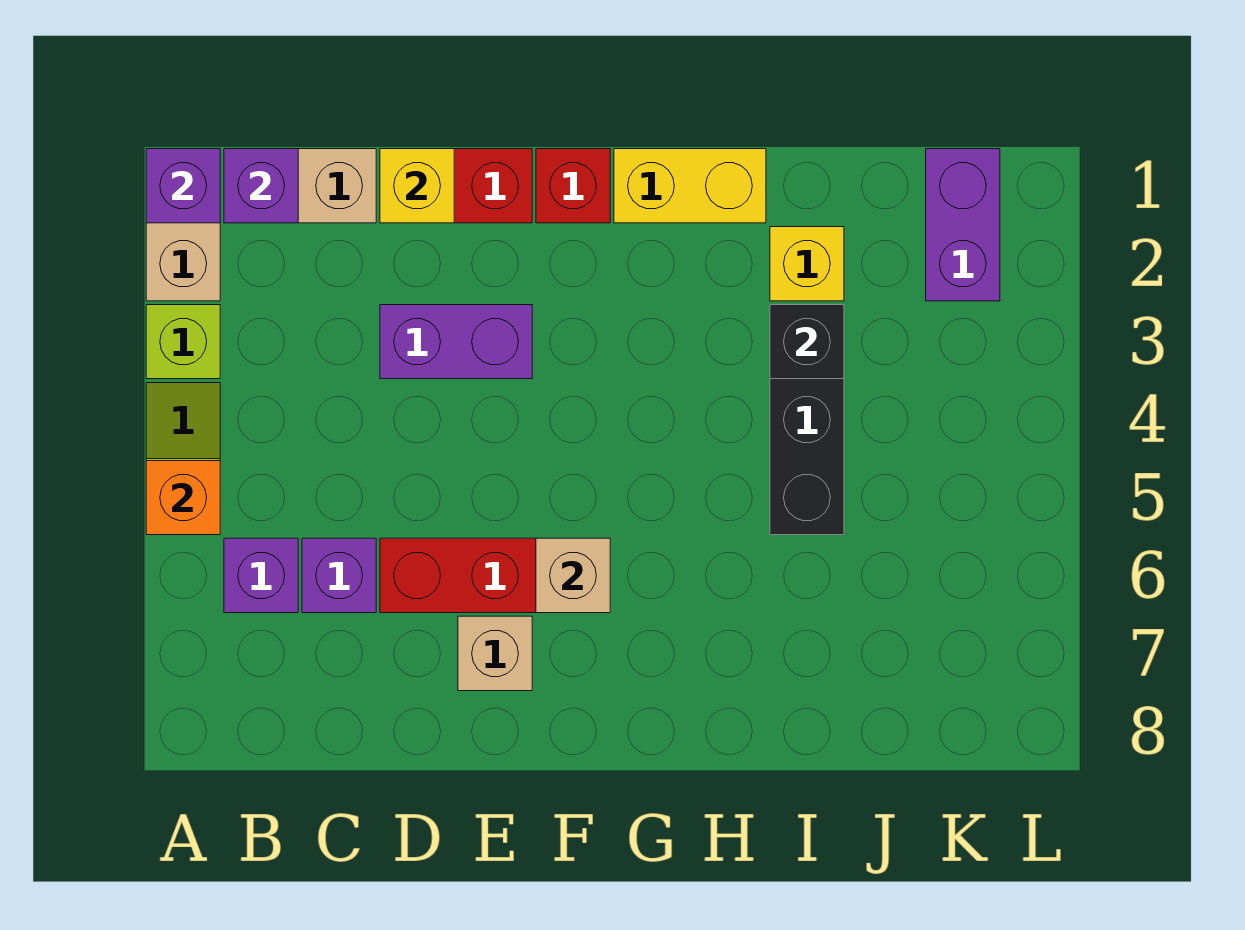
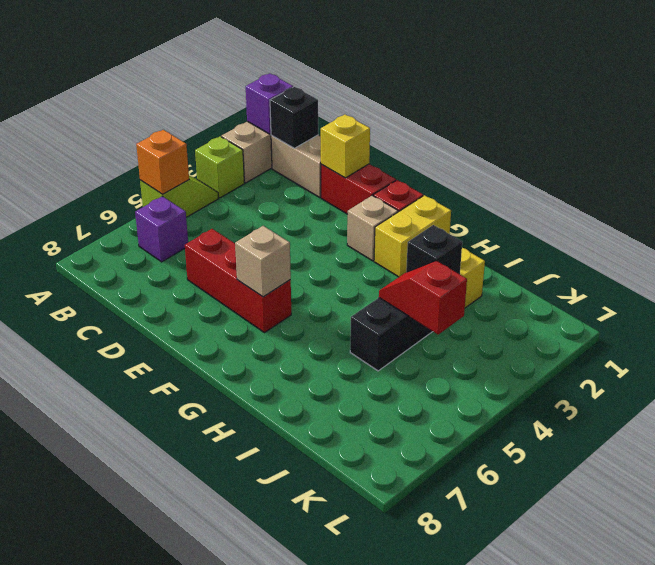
purple brick B1 level 2 -> black brick B1 level 2
purple brick C6 level 1 -> none
purple brick D3:E3 level 1 -> none
tan brick E7 level 1 -> tan brick F2 level 1
yellow brick G1:H1 level 1 -> yellow brick G1:G2 level 1
none -> red slope I4:J4 level 2 top J
purple brick K1:K2 level 1 -> none

